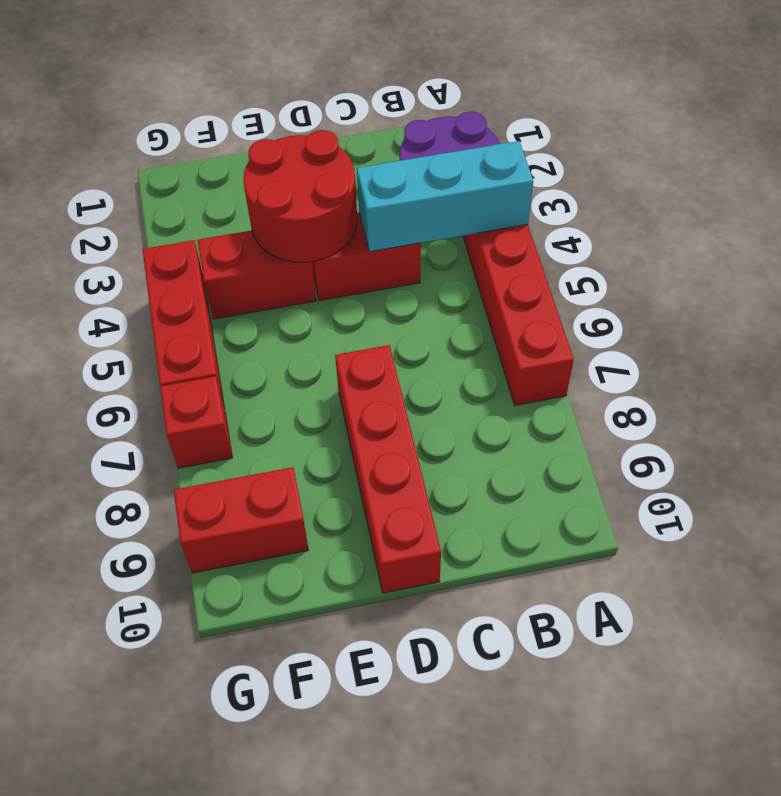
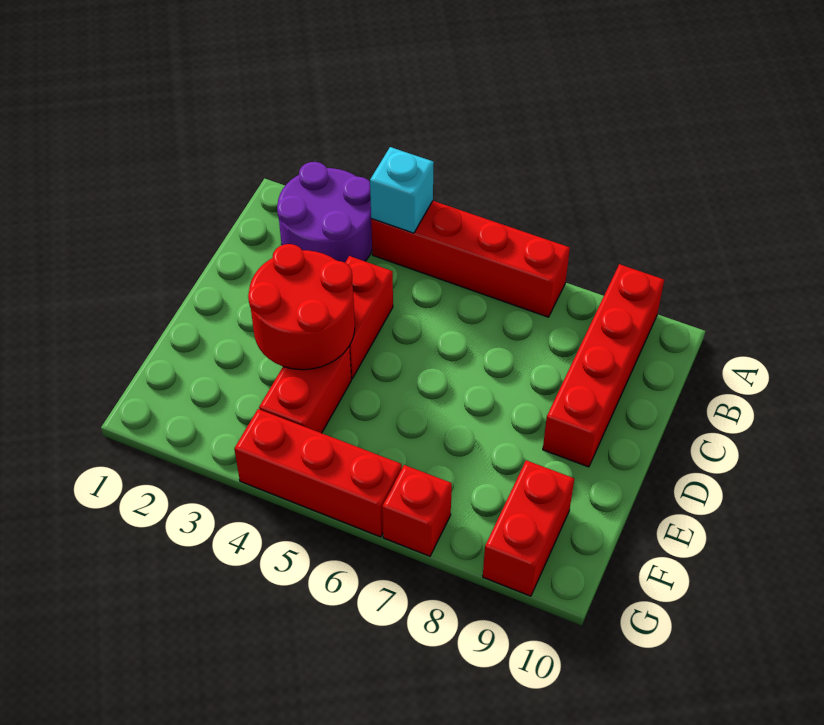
cyan brick A4:C4 level 2 -> cyan brick A4 level 2
red brick D7:D10 level 1 -> red brick A9:D9 level 1

